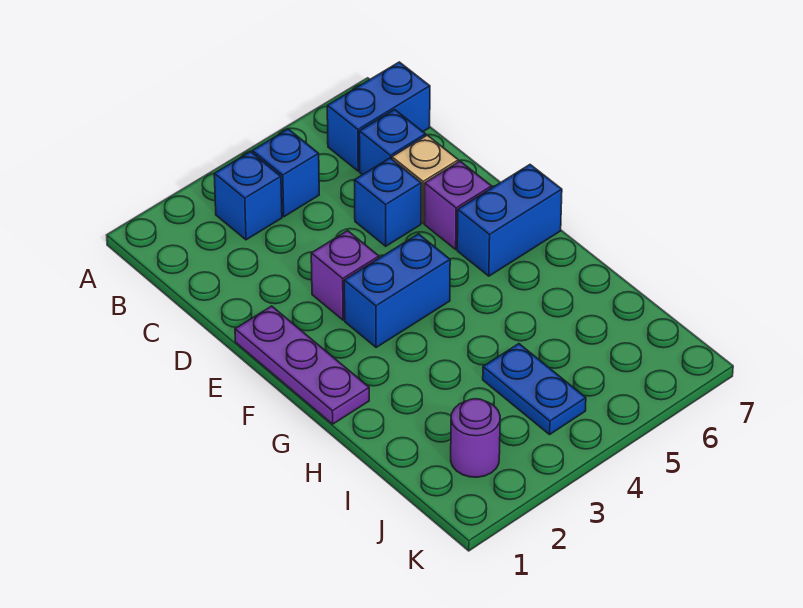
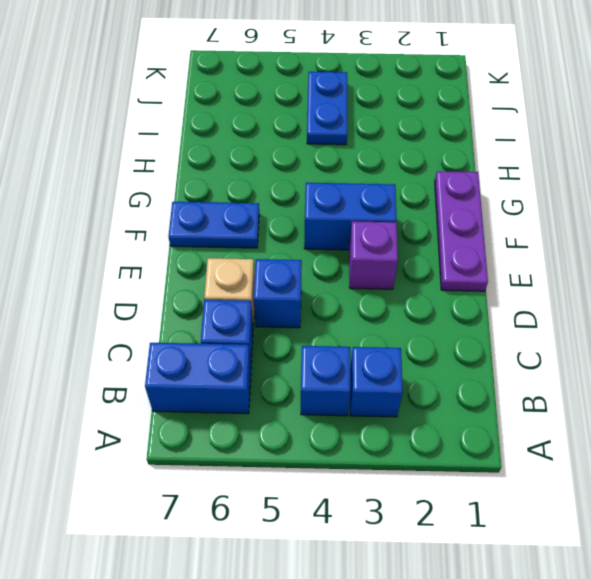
purple brick E6 level 1 -> none
blue brick F6:F7 level 1 -> blue plate F6:F7 level 1
purple round brick J2 level 1 -> none

